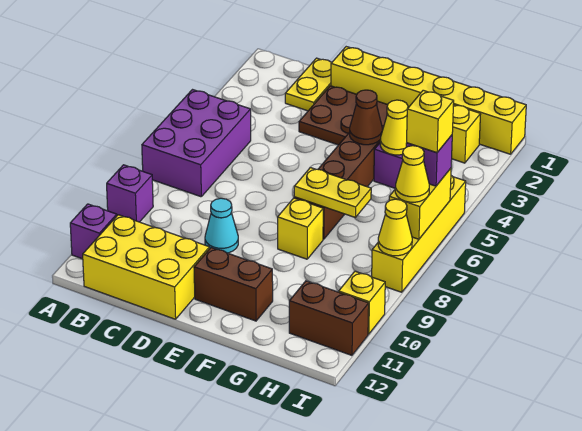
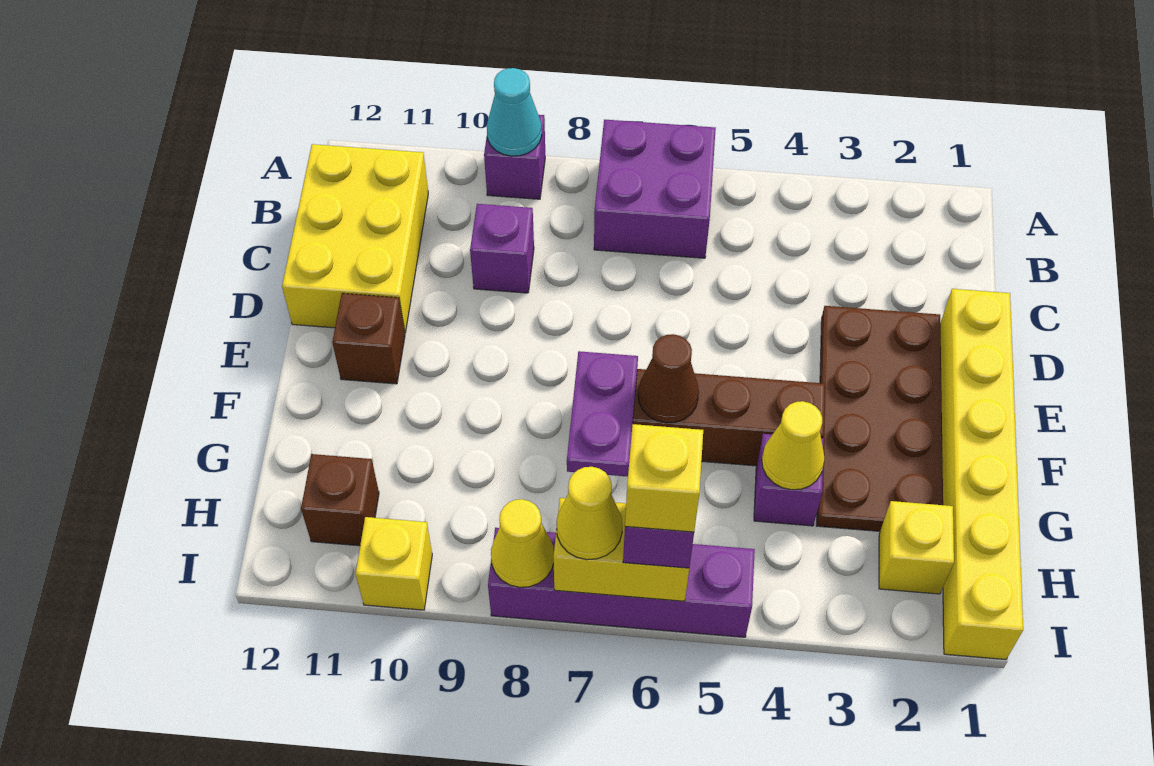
purple brick A5:B7 level 1 -> purple brick A6:B7 level 1
purple brick A11 level 1 -> purple brick C9 level 1
yellow plate C1:C2 level 1 -> none
cyan cone D9 level 1 -> cyan cone A9 level 2
brown brick E11:F11 level 1 -> brown brick E11 level 1
brown cone F4 level 2 -> brown cone F6 level 2
yellow plate F7:G7 level 2 -> purple plate F7:G7 level 2
yellow brick F8 level 1 -> none
brown brick H11:I11 level 1 -> brown brick H11 level 1
yellow brick I5:I8 level 1 -> purple brick I5:I8 level 1

